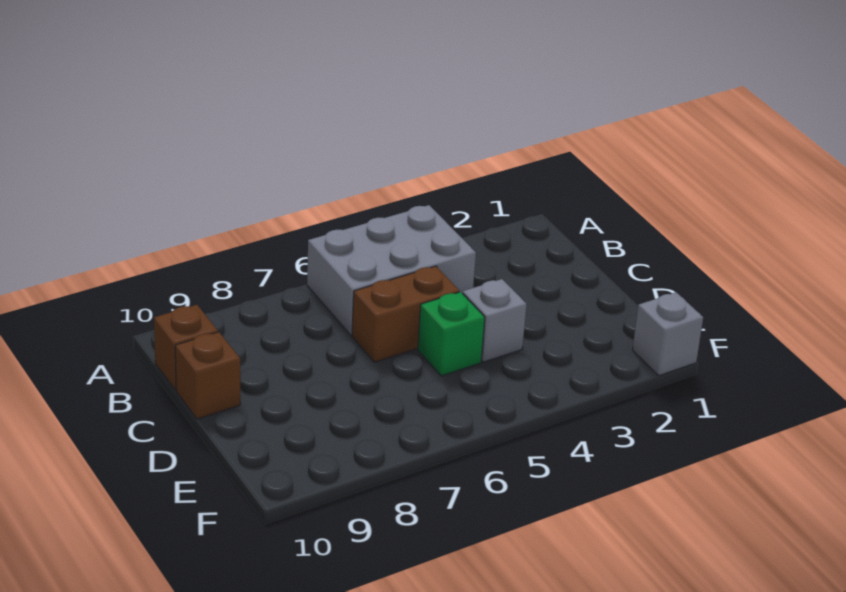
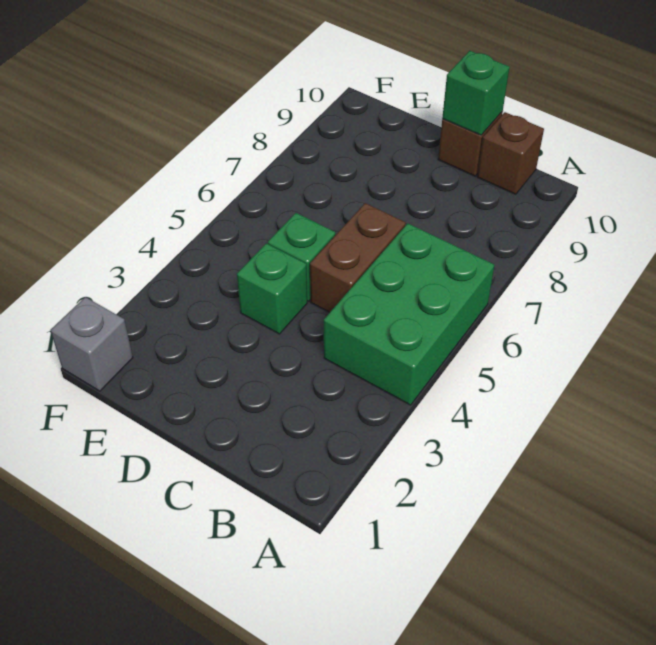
grey brick A4:B6 level 1 -> green brick A4:B6 level 1
none -> green brick C10 level 2
grey brick D4 level 1 -> green brick D4 level 1

